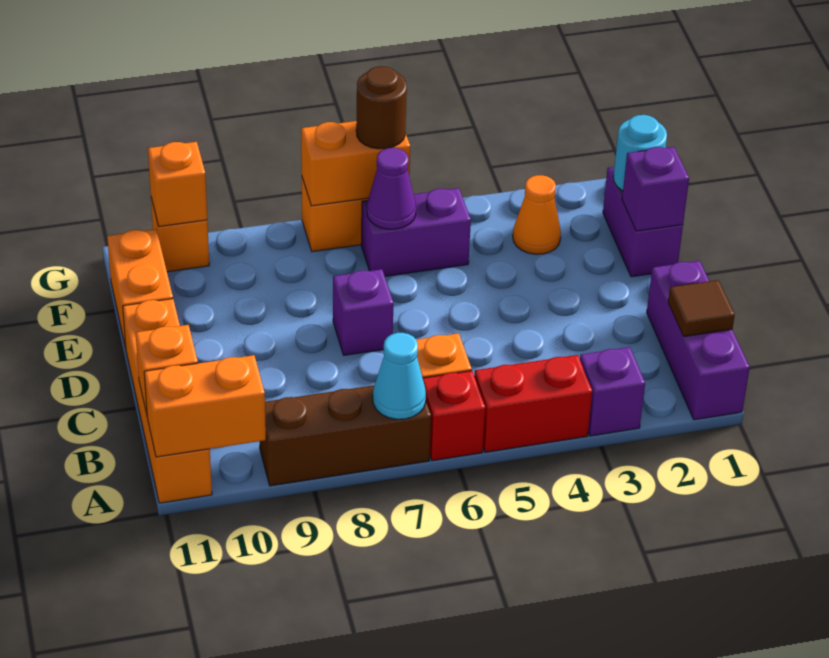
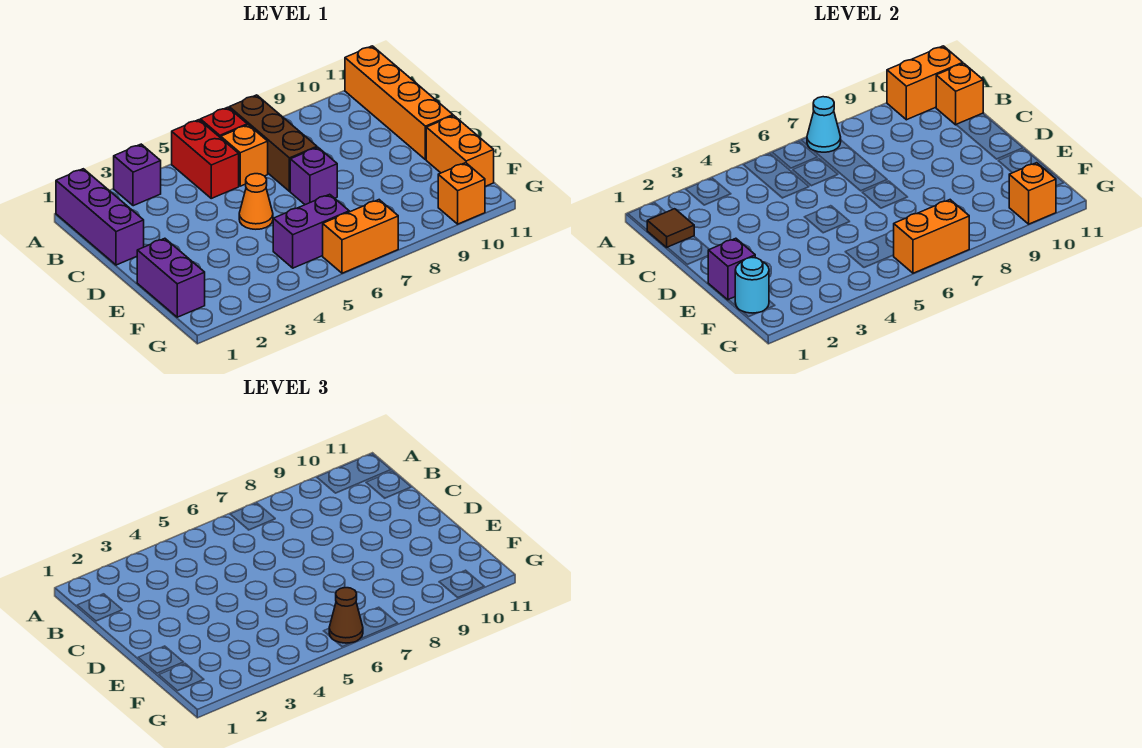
red brick A4:A5 level 1 -> red brick A5:B5 level 1
brown brick A7:A9 level 1 -> brown brick A7:C7 level 1
orange cone F3 level 1 -> orange cone D5 level 1
purple cone F6 level 2 -> none
brown round brick G6 level 3 -> brown cone G6 level 3

